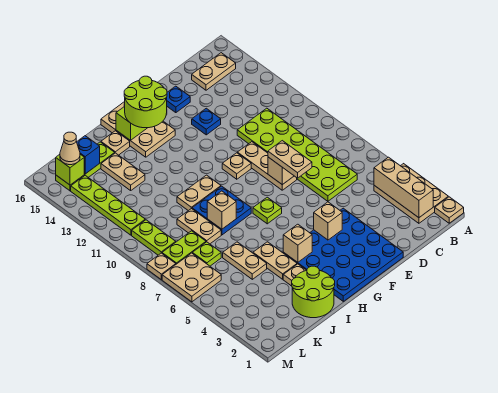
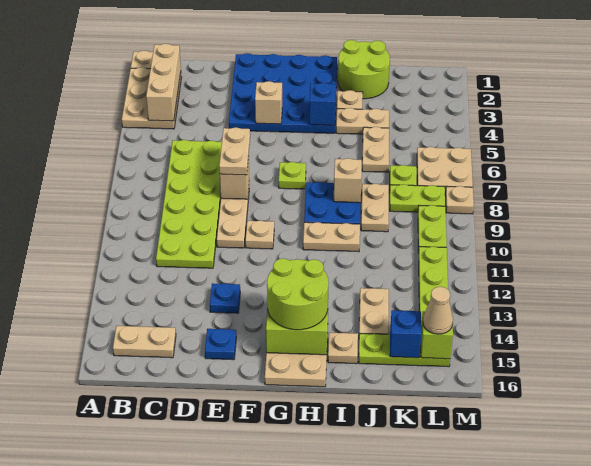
tan brick H4 level 2 -> blue brick H4 level 2
tan plate I4:I5 level 1 -> tan plate I4:J4 level 1

